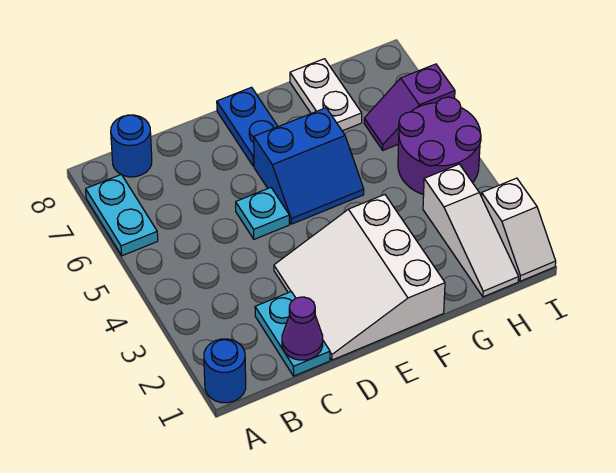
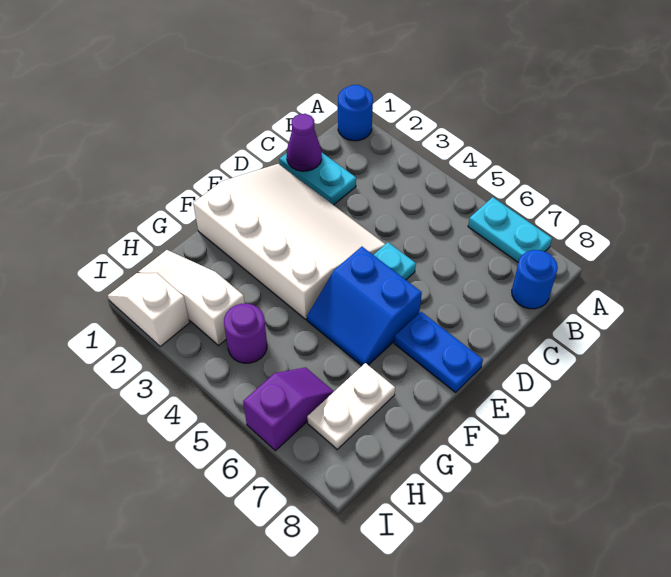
white slope D1:F3 level 1 top F -> white slope D1:F4 level 1 top F
blue slope E5:F6 level 1 top 6 -> blue slope E5:F6 level 1 top E
white plate G7:G8 level 1 -> white plate G7:H7 level 1
purple round brick H4:I5 level 1 -> purple round brick H4 level 1

